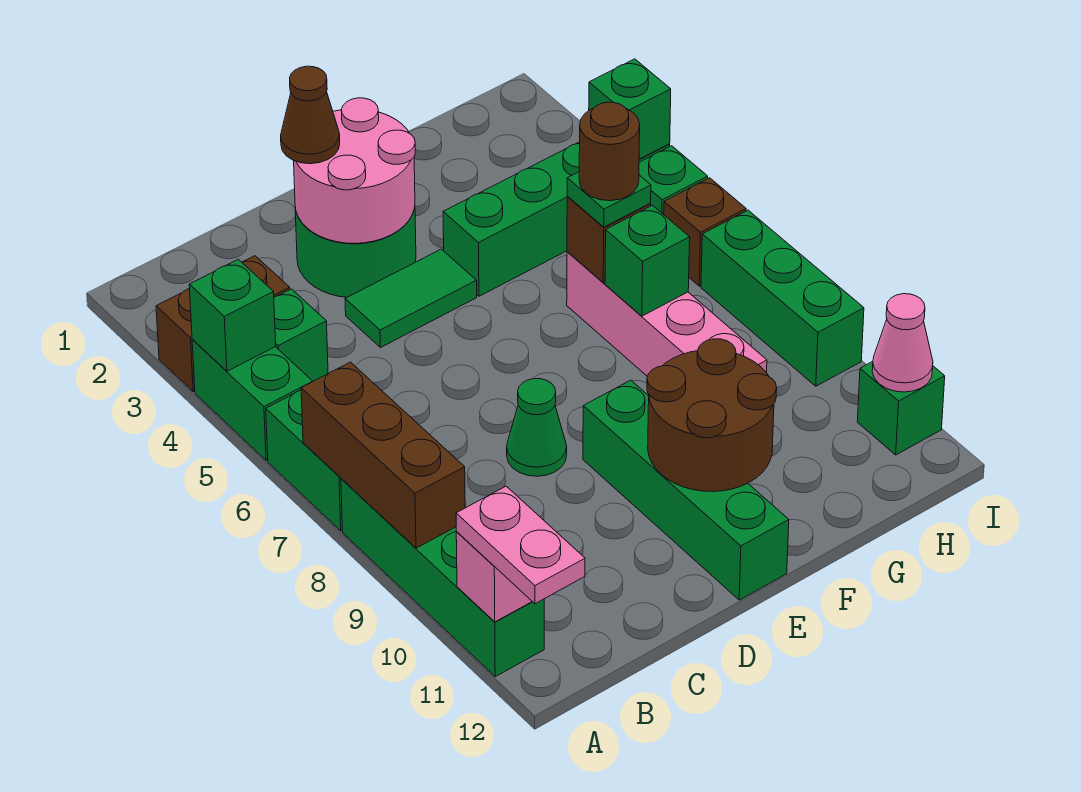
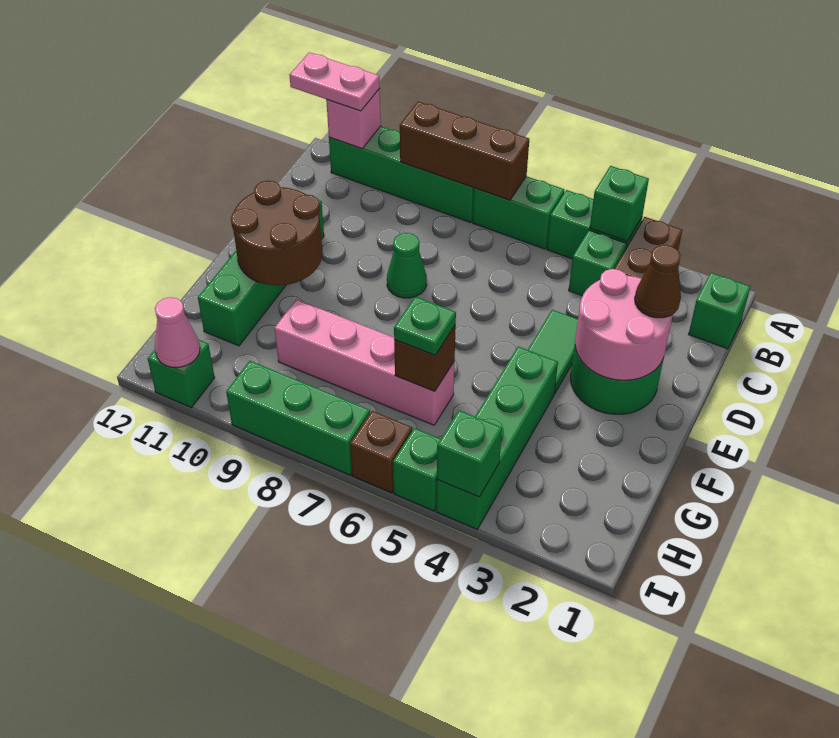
green brick E9:E12 level 1 -> green brick D11:G11 level 1
brown round brick G6 level 4 -> none
green brick G7 level 2 -> green brick B1 level 1

